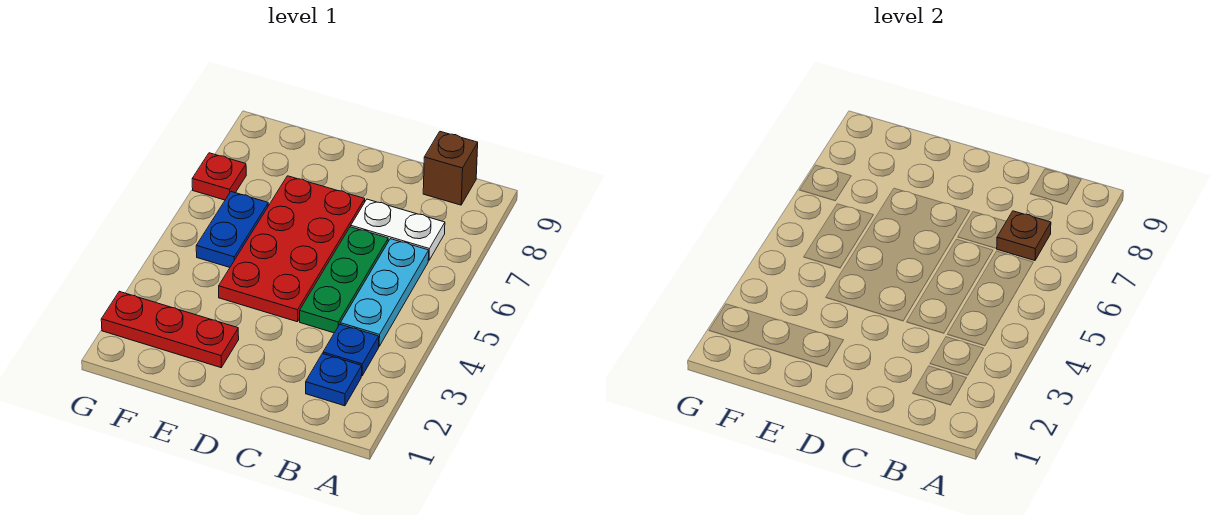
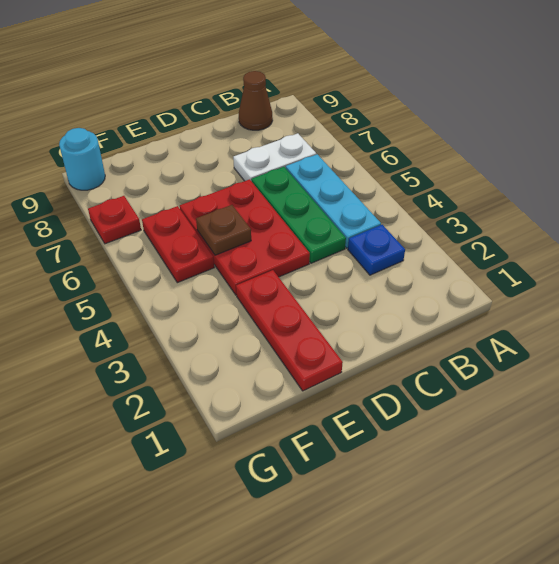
blue plate B2 level 1 -> none
brown plate B7 level 2 -> brown plate E5 level 2
brown brick B9 level 1 -> brown cone B9 level 1
red plate D4:E7 level 1 -> red plate D4:E6 level 1
red plate E2:G2 level 1 -> red plate E1:E3 level 1
blue plate F5:F6 level 1 -> red plate F5:F6 level 1
none -> cyan round brick G9 level 1

